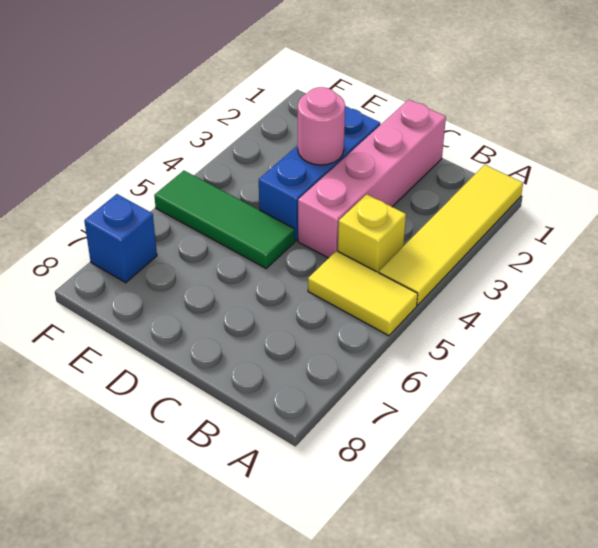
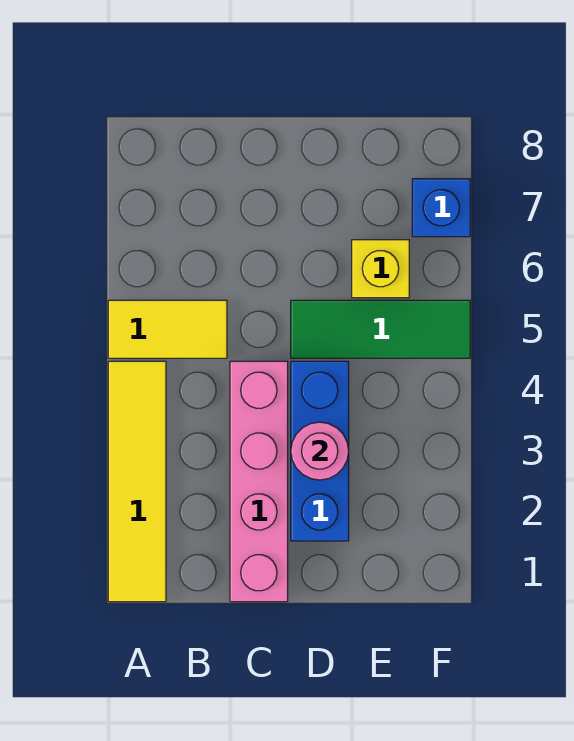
yellow brick B4 level 1 -> yellow brick E6 level 1

